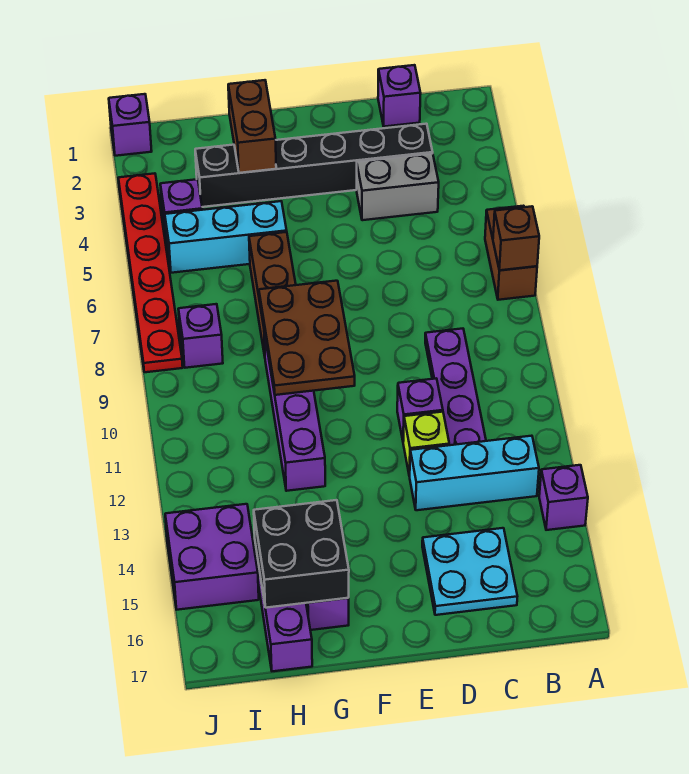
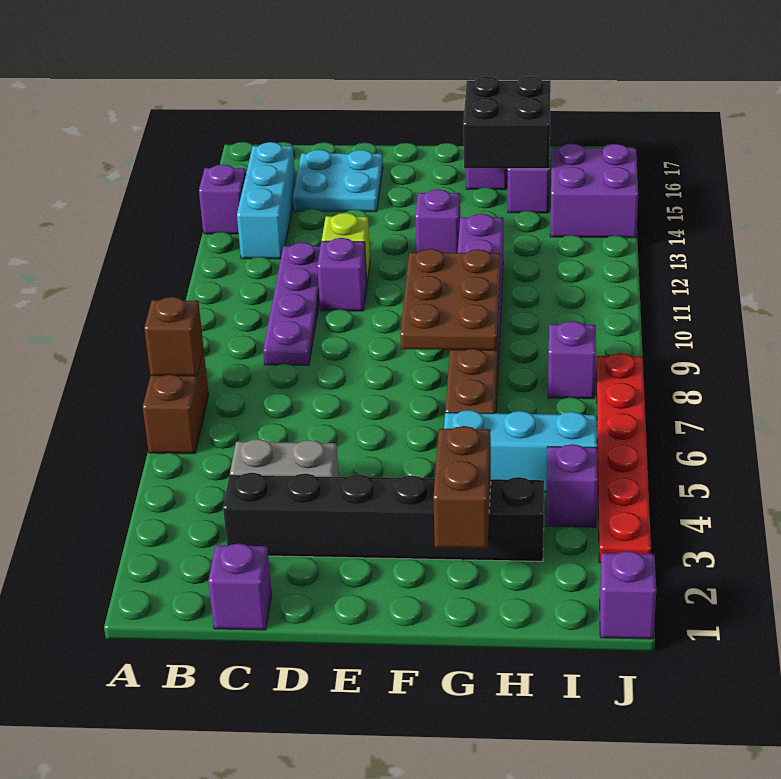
cyan brick B13:D13 level 1 -> cyan brick B13:B15 level 1
none -> purple brick F13 level 1

